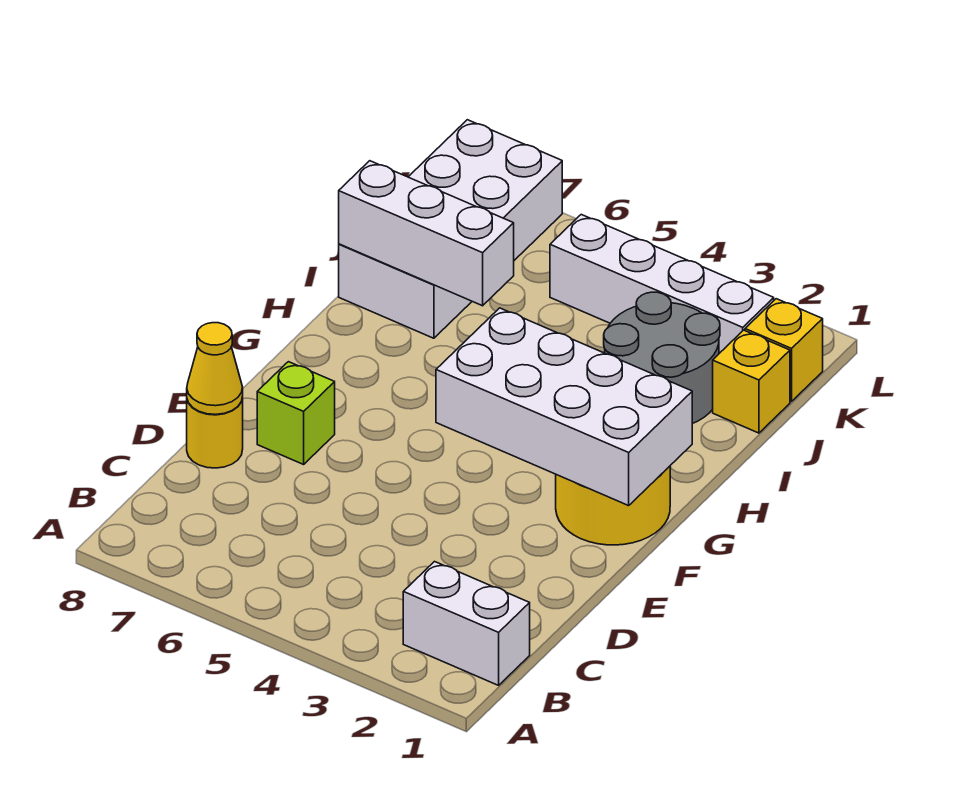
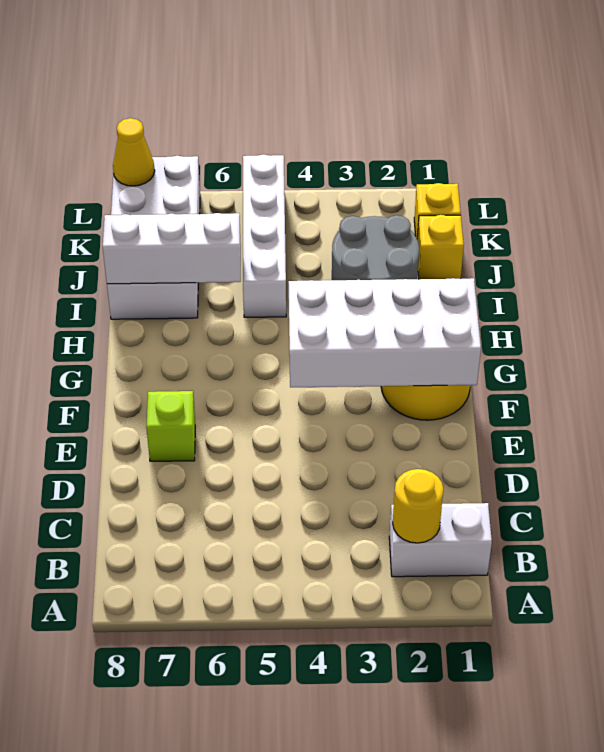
yellow round brick D8 level 1 -> yellow round brick B2 level 2
yellow cone D8 level 2 -> yellow cone L8 level 2
white brick K2:K5 level 1 -> white brick I5:L5 level 1

